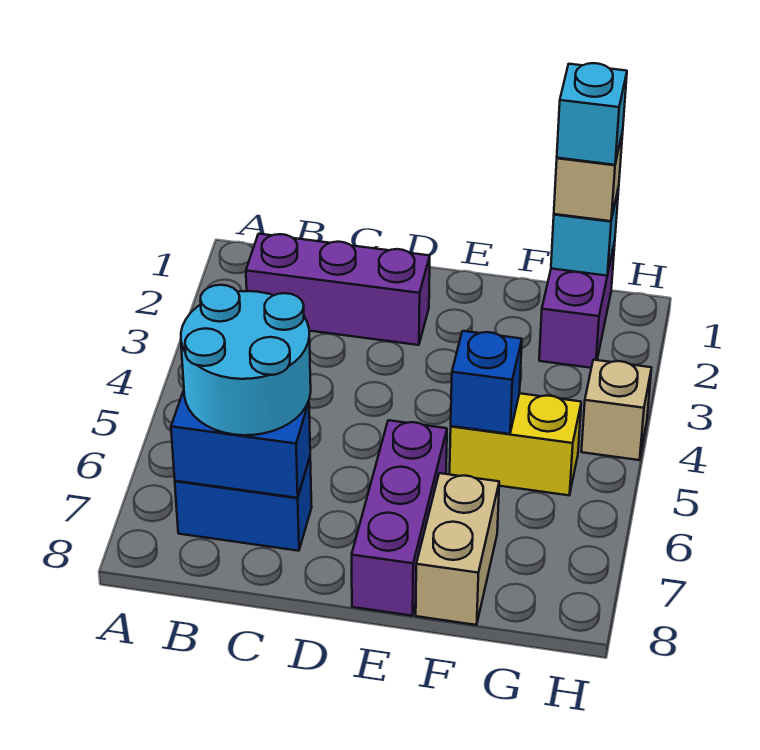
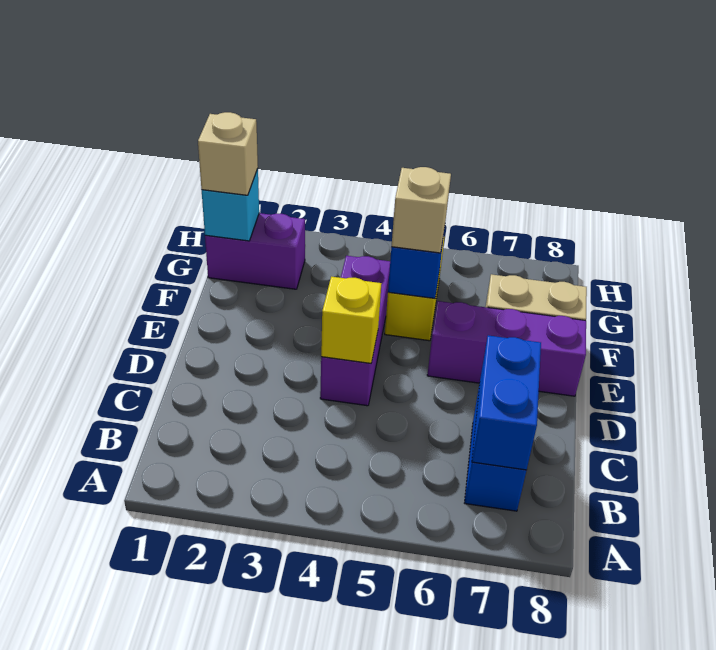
purple brick B2:D2 level 1 -> purple brick D4:F4 level 1
cyan round brick B6:C7 level 3 -> none
none -> yellow brick D4 level 2
cyan brick G1 level 4 -> none
tan brick H4 level 1 -> tan brick F5 level 3

